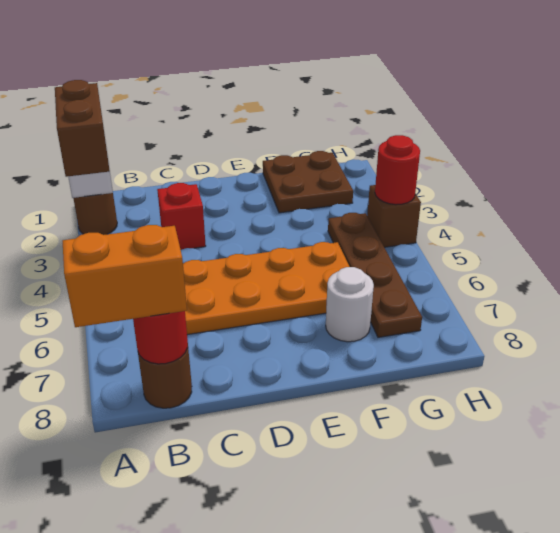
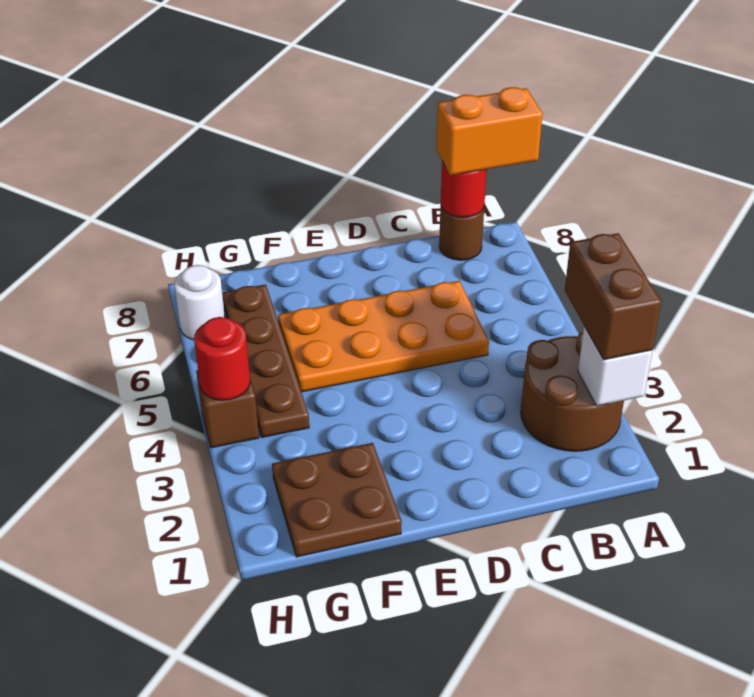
brown round brick A2 level 1 -> brown round brick A2:B3 level 1
red brick C3 level 1 -> none
white round brick F7 level 1 -> white round brick H7 level 1

